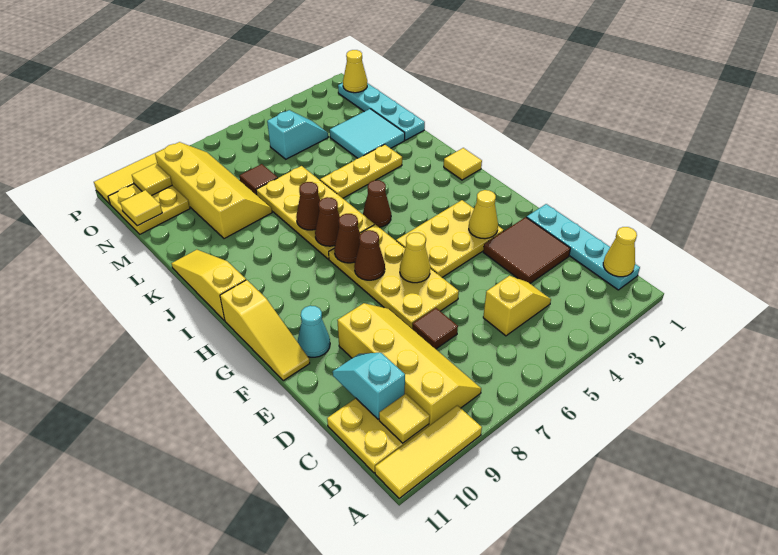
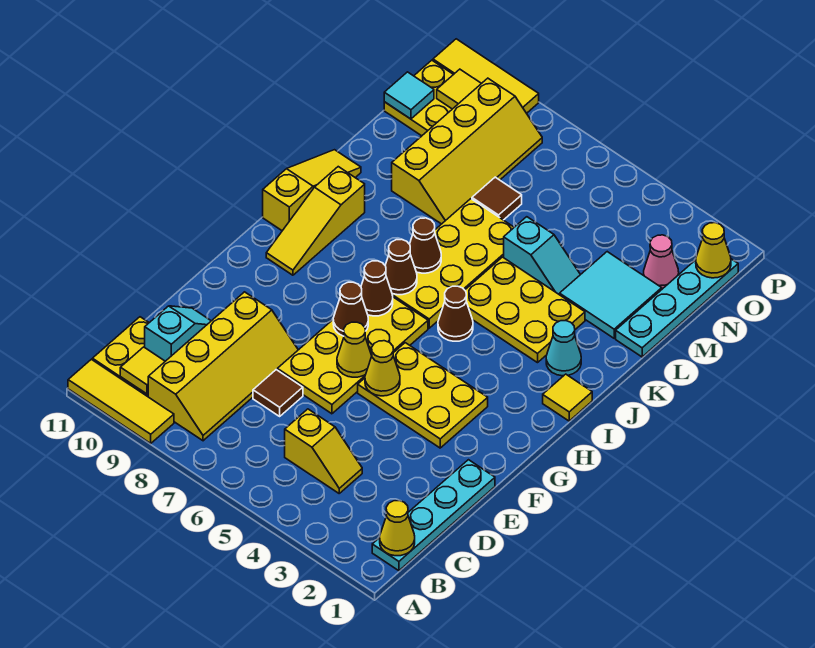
brown tile D2:E3 level 1 -> none
yellow cone F3 level 2 -> yellow cone F5 level 2
cyan cone F10 level 1 -> cyan cone J2 level 1
yellow slope F11:H11 level 1 top H -> yellow slope H10:J10 level 1 top J
yellow plate K3:K5 level 1 -> yellow plate J3:K5 level 1
none -> pink cone N2 level 1
cyan slope N4:N5 level 1 top 5 -> cyan slope L4:L5 level 1 top 5
yellow tile N11 level 2 -> cyan tile N11 level 2

